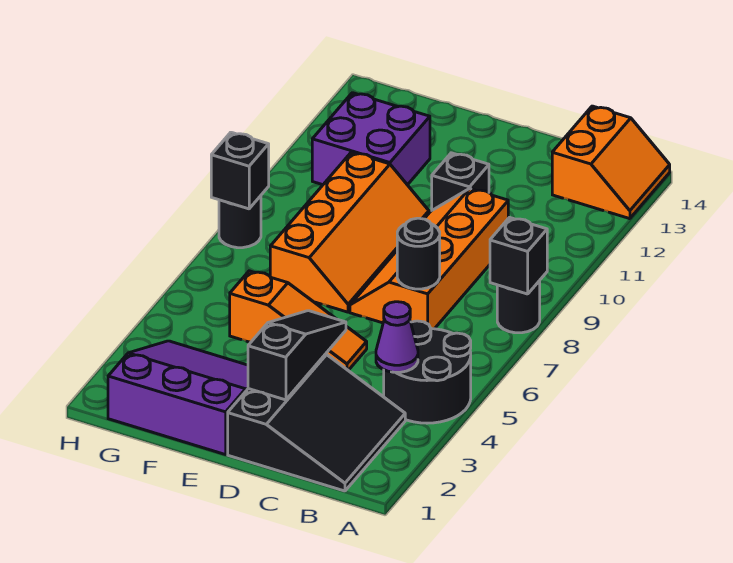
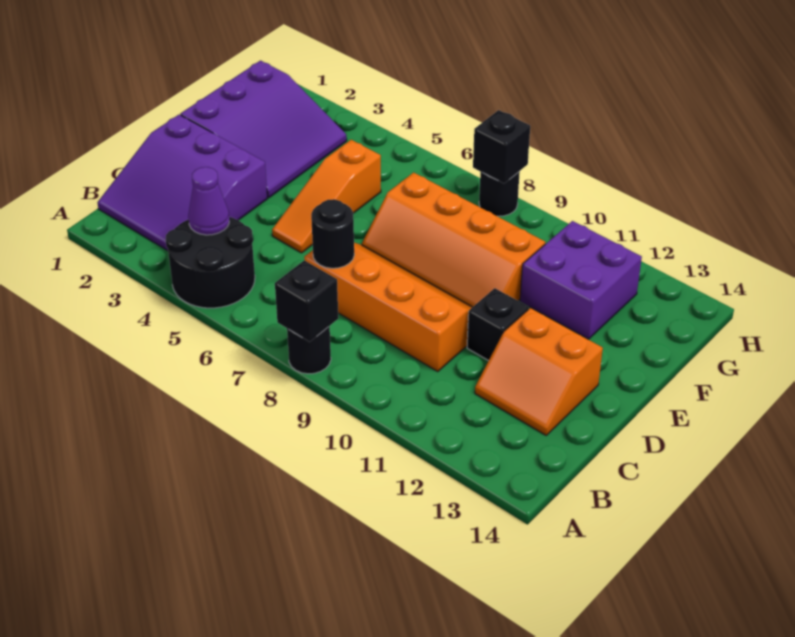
orange slope A13:B14 level 1 top B -> orange slope C12:D13 level 1 top D
black slope B1:D3 level 1 top D -> purple slope B1:D3 level 1 top D
black slope D2:D4 level 2 top 2 -> none

